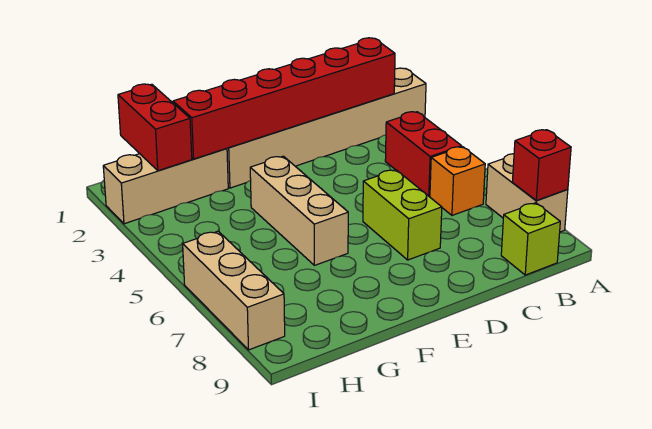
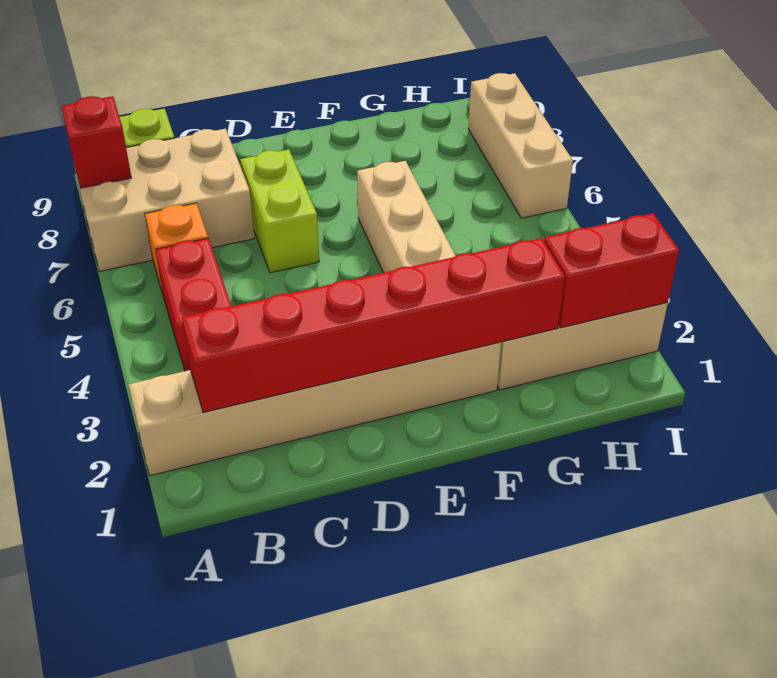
tan brick A7:A8 level 1 -> tan brick A7:C8 level 1
red brick H1:H2 level 2 -> red brick H2:I2 level 2

